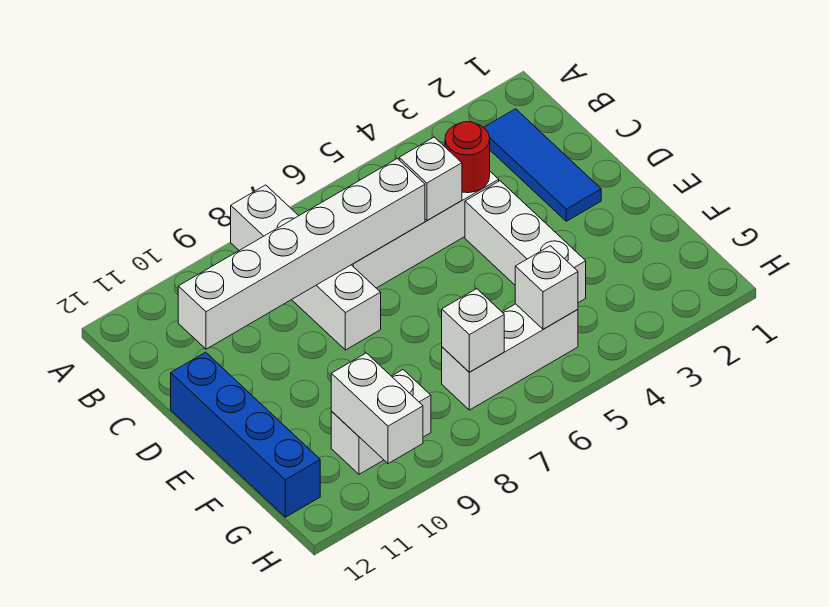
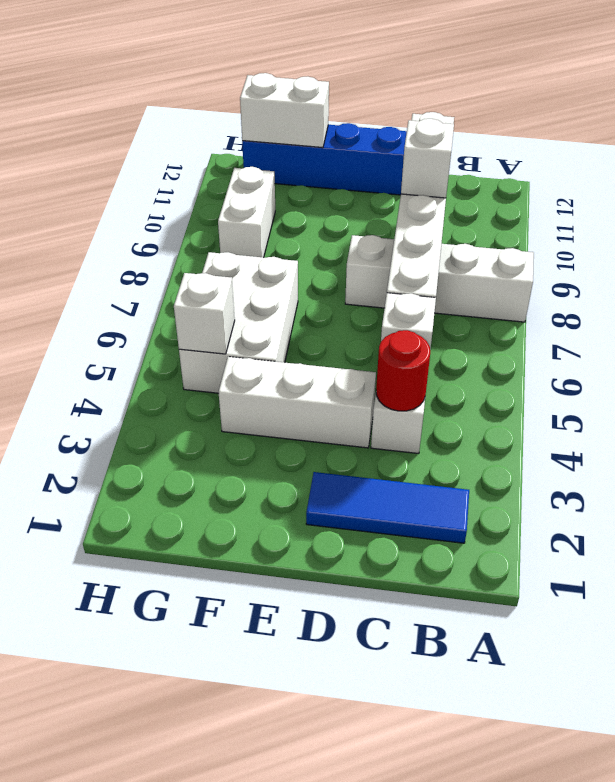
white brick G5:G7 level 1 -> white brick F5:G7 level 1
white brick G7 level 2 -> white brick C9 level 3
white brick G10:H10 level 2 -> white brick F12:G12 level 2

